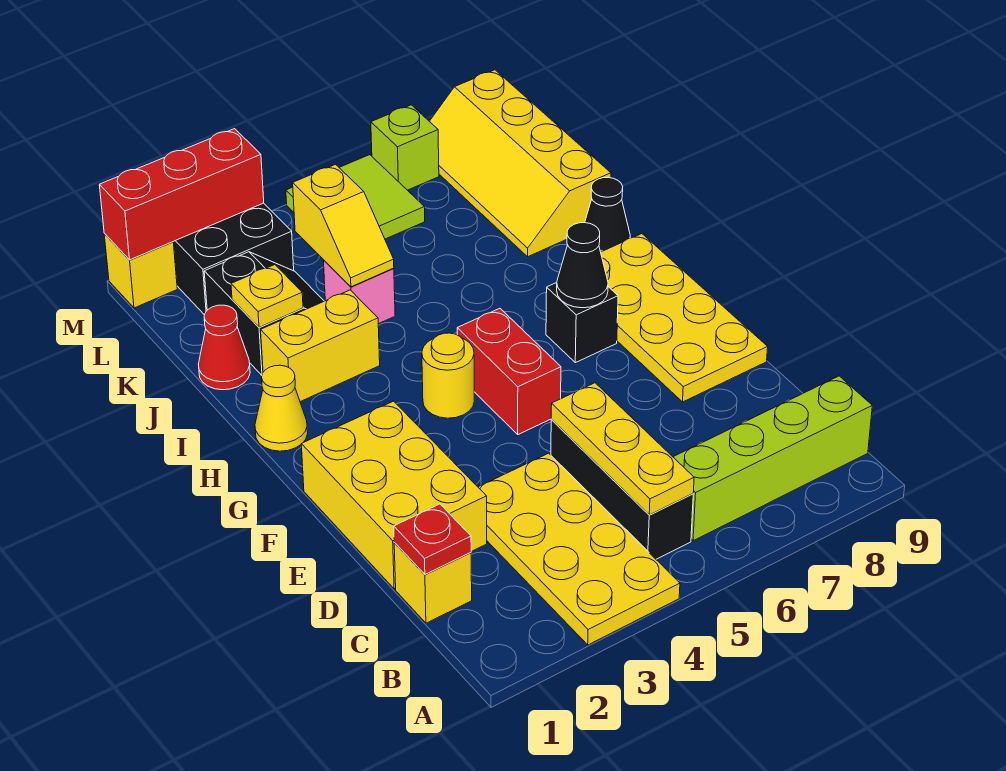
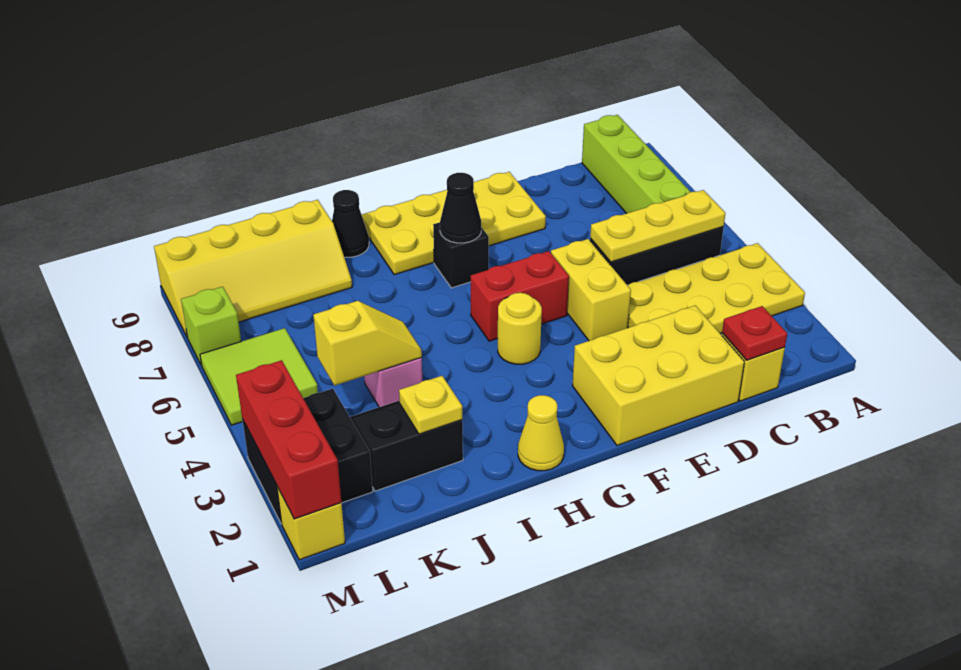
yellow brick I2:I3 level 1 -> yellow brick E4:E5 level 1
red cone J1 level 1 -> none

